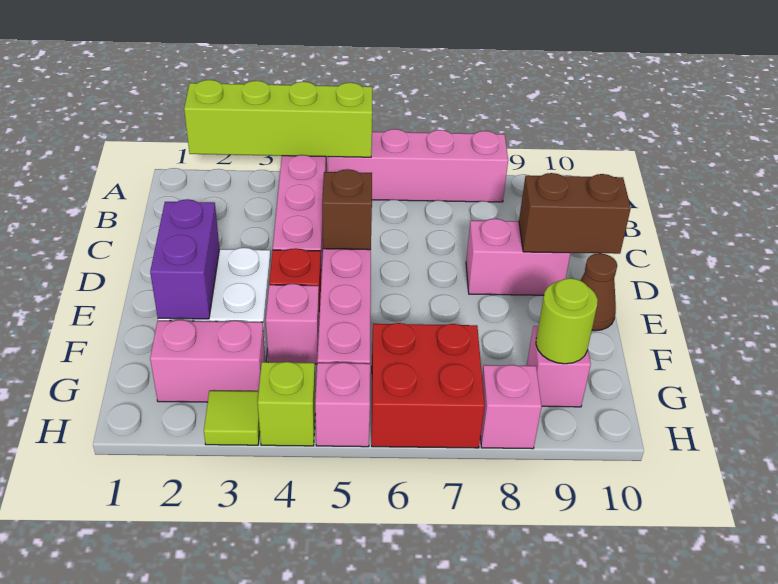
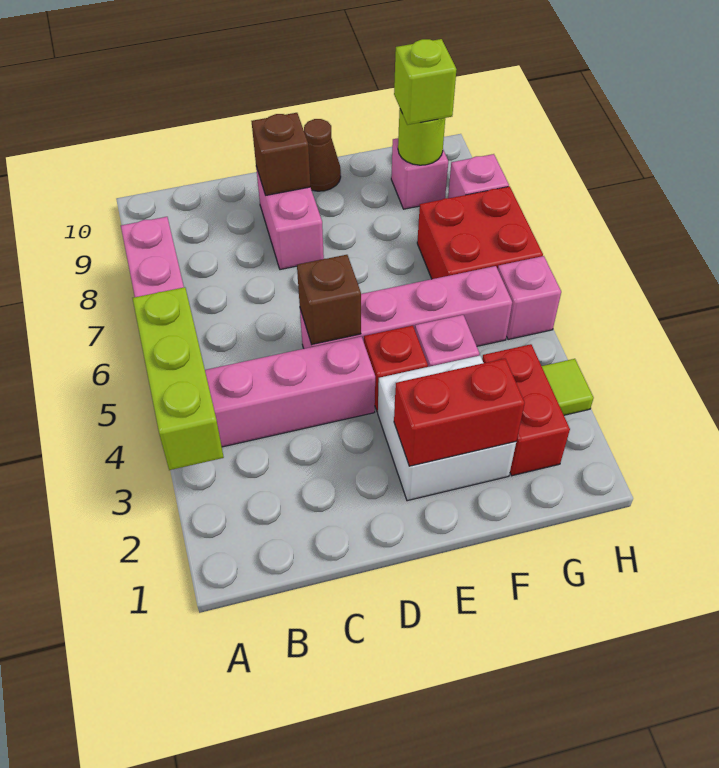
lime brick A2:A5 level 2 -> lime brick A3:A5 level 2
brown brick D9:D10 level 2 -> brown brick D9 level 2
purple brick E2:F2 level 2 -> red brick E2:F2 level 2
pink brick G2:G3 level 1 -> red brick G2:G3 level 1
lime brick H4 level 1 -> lime brick G9 level 3

